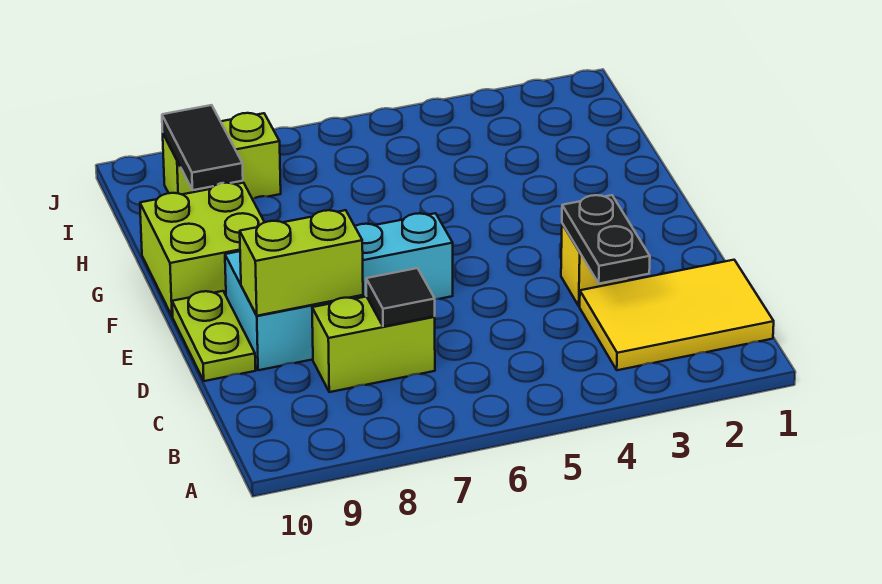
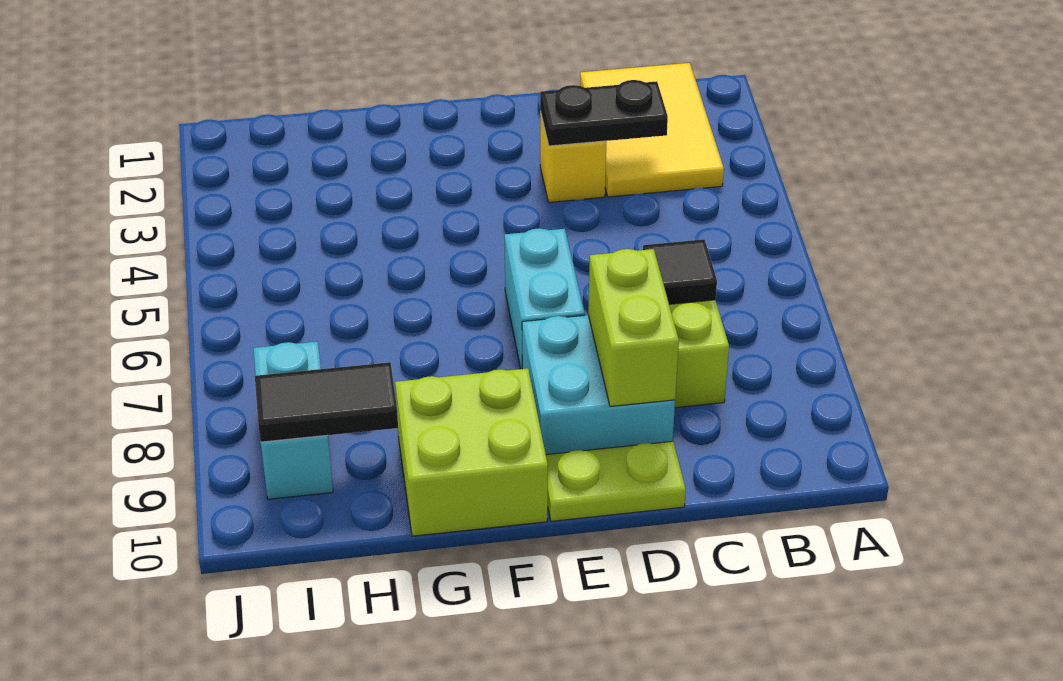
lime brick I8:I9 level 1 -> cyan brick I8:I9 level 1

